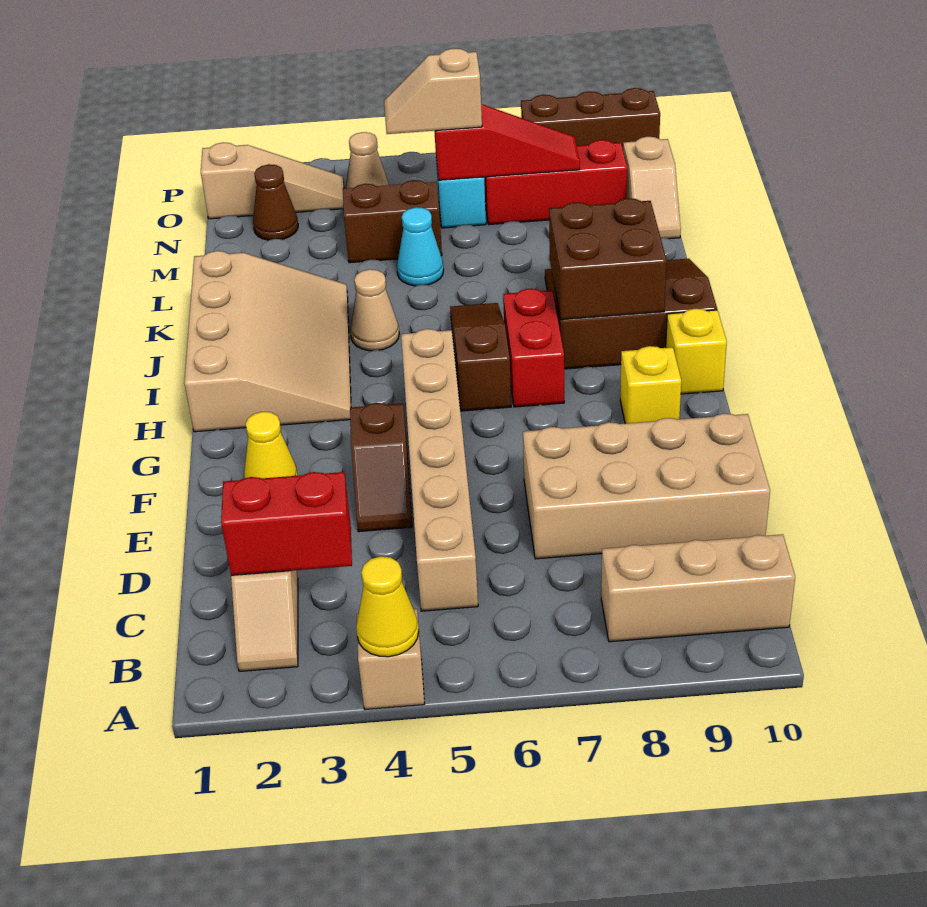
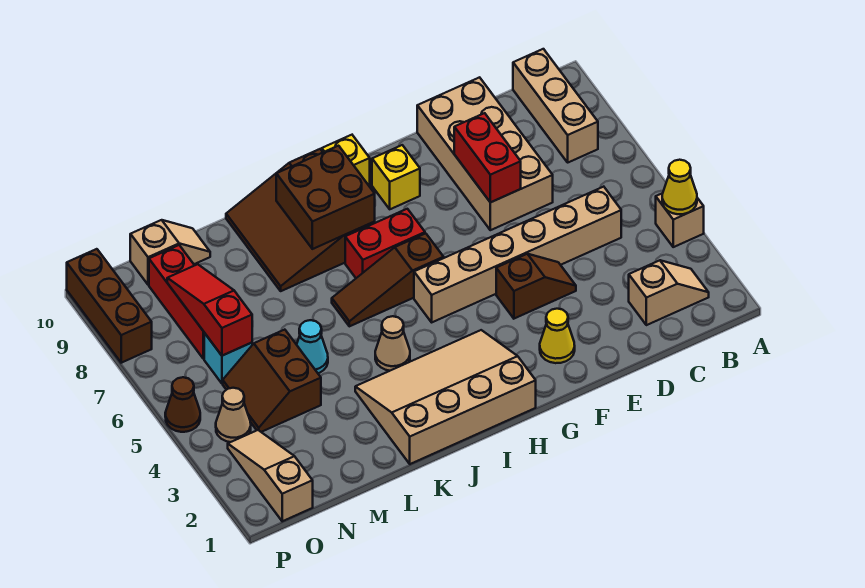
red brick C2:C3 level 2 -> red brick E7:E8 level 2
brown cone N2 level 1 -> brown cone P5 level 1
tan slope N5:N6 level 3 top 6 -> none

